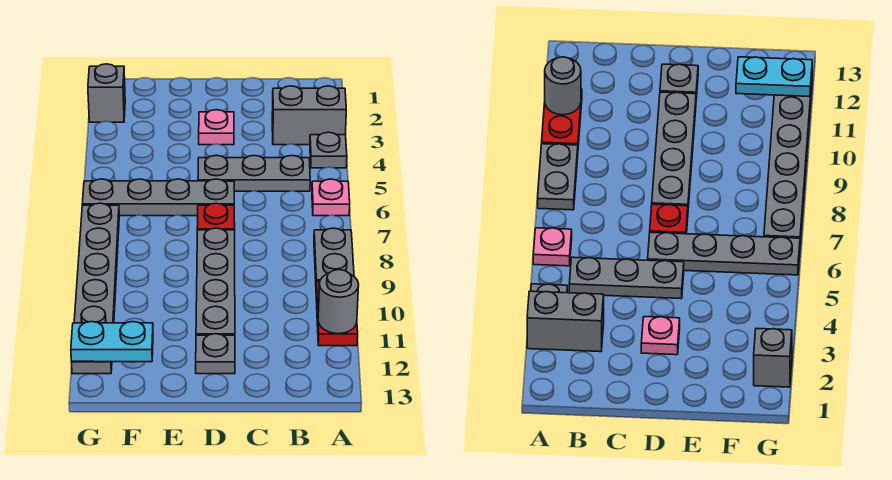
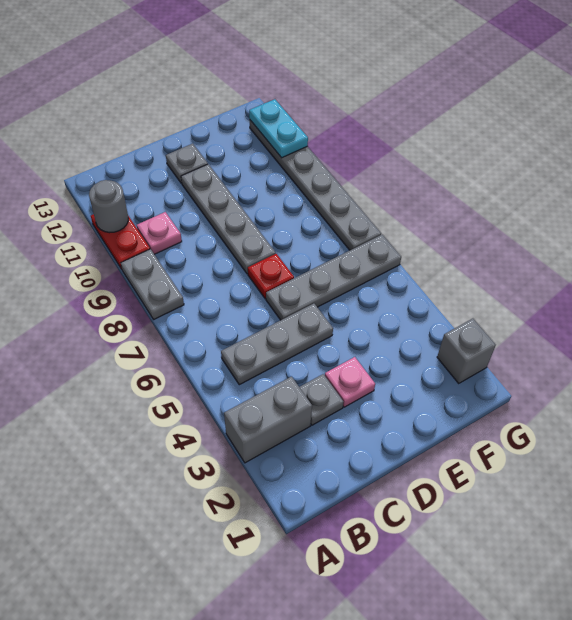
grey plate A4 level 1 -> grey plate C3 level 1
pink plate A6 level 1 -> pink plate B10 level 1
cyan plate F12:G12 level 2 -> cyan plate G11:G12 level 2

